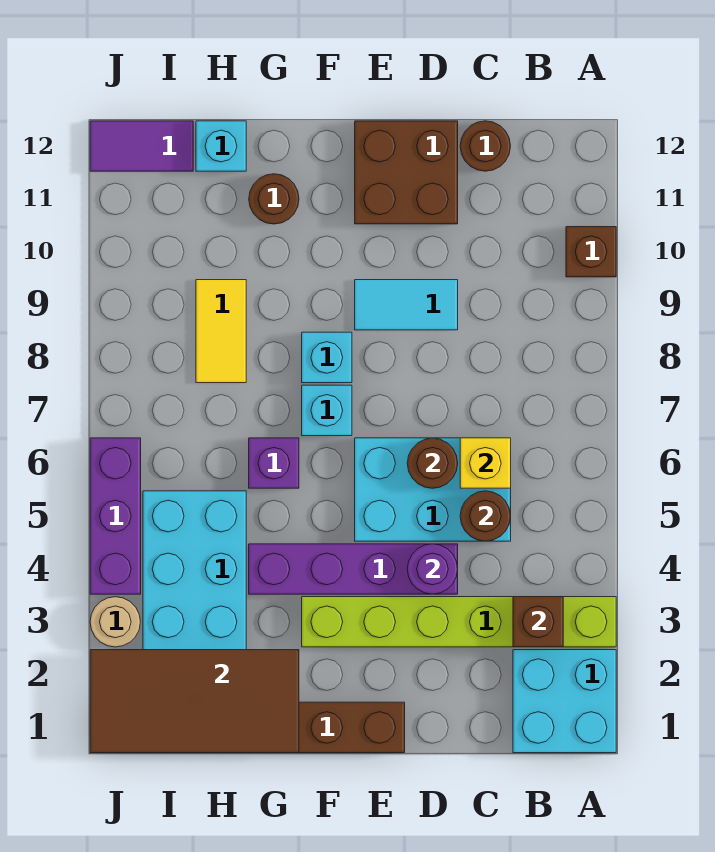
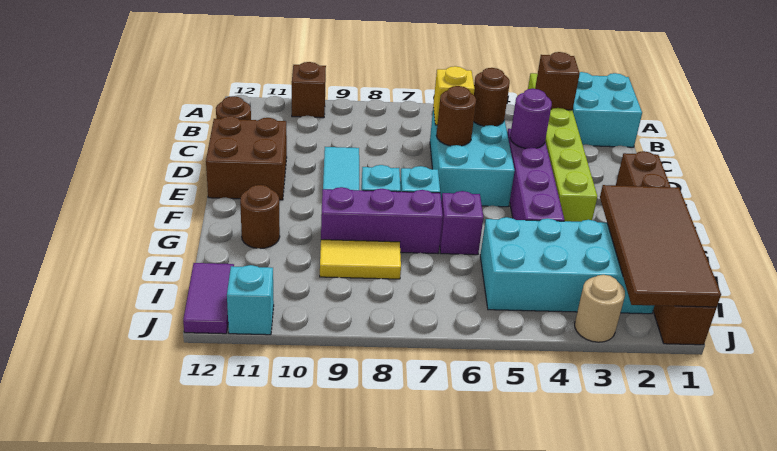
cyan brick H12 level 1 -> cyan brick J11 level 1
purple brick J4:J6 level 1 -> purple brick G7:G9 level 1

